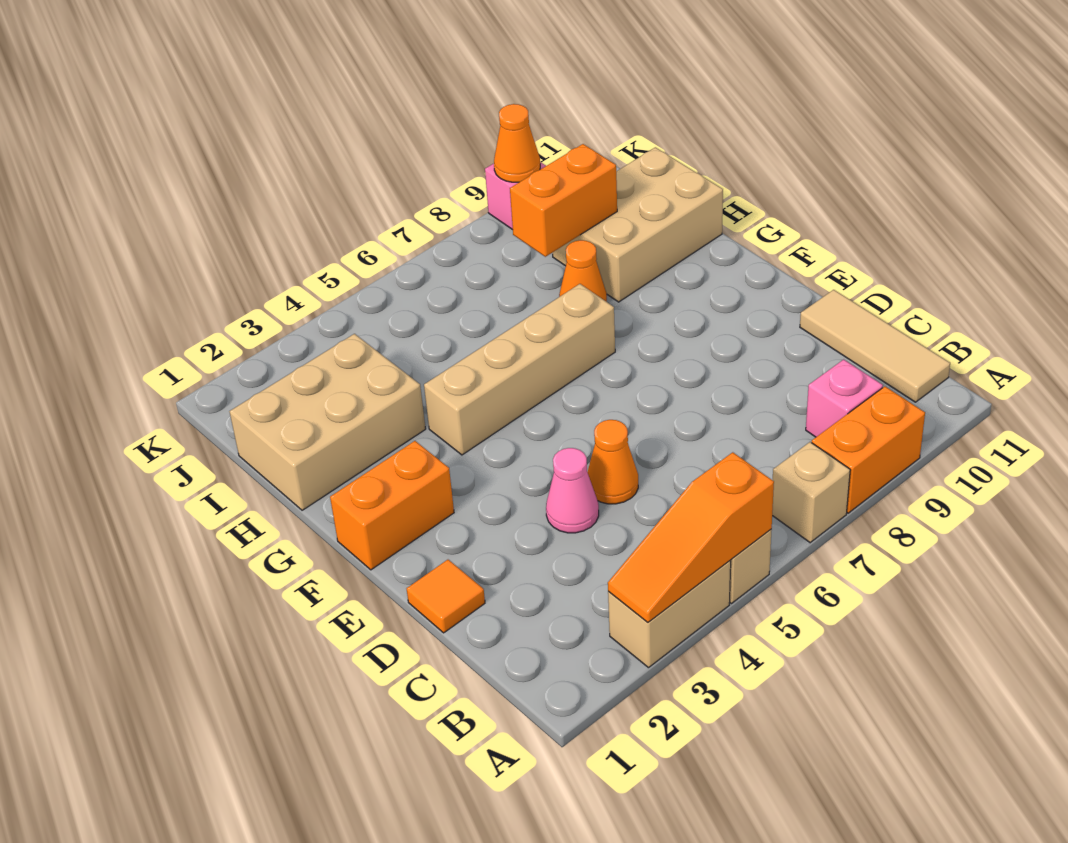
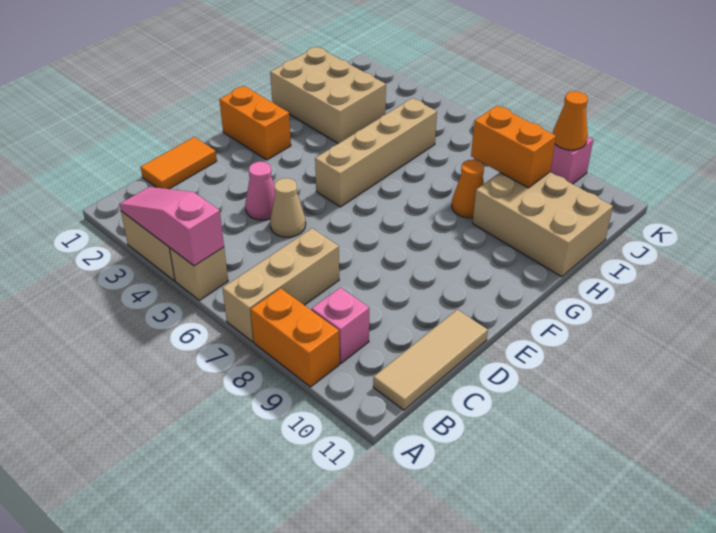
orange slope A3:A5 level 2 top 5 -> pink slope A3:A5 level 2 top 5
tan brick A7 level 1 -> tan brick A7:C7 level 1
orange tile D1 level 1 -> orange tile C1:D1 level 1
orange cone D5 level 1 -> tan cone D5 level 1
tan brick G4:G7 level 1 -> tan brick F5:I5 level 1

